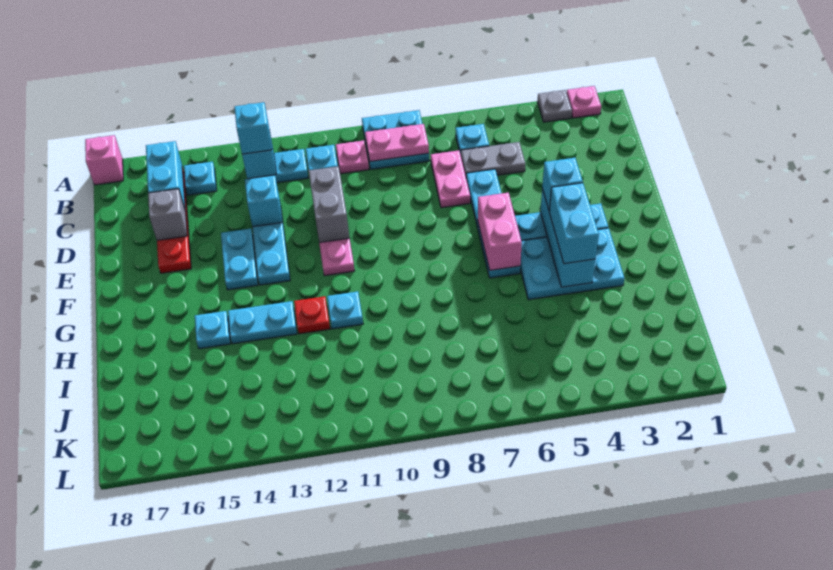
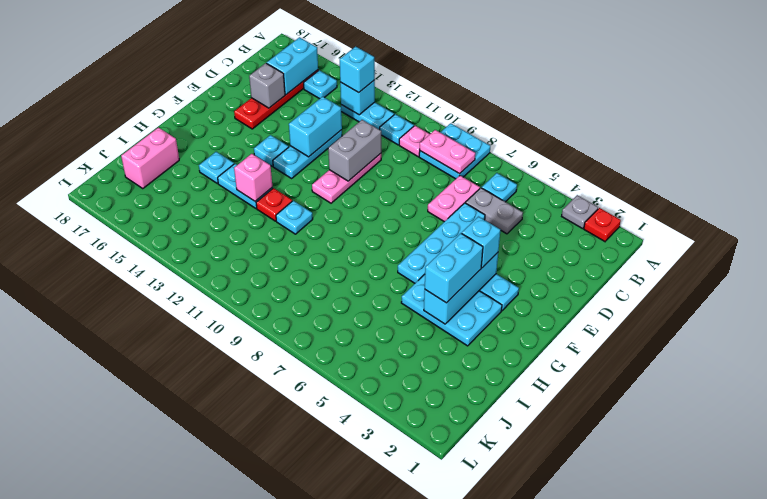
pink plate A2 level 1 -> red plate A2 level 1
pink brick A18 level 1 -> pink brick H13 level 2
cyan brick D13 level 2 -> cyan brick D13:E13 level 2
cyan plate E14:F14 level 1 -> cyan plate F14 level 1
pink brick F6:G6 level 2 -> pink brick I17:J17 level 1

